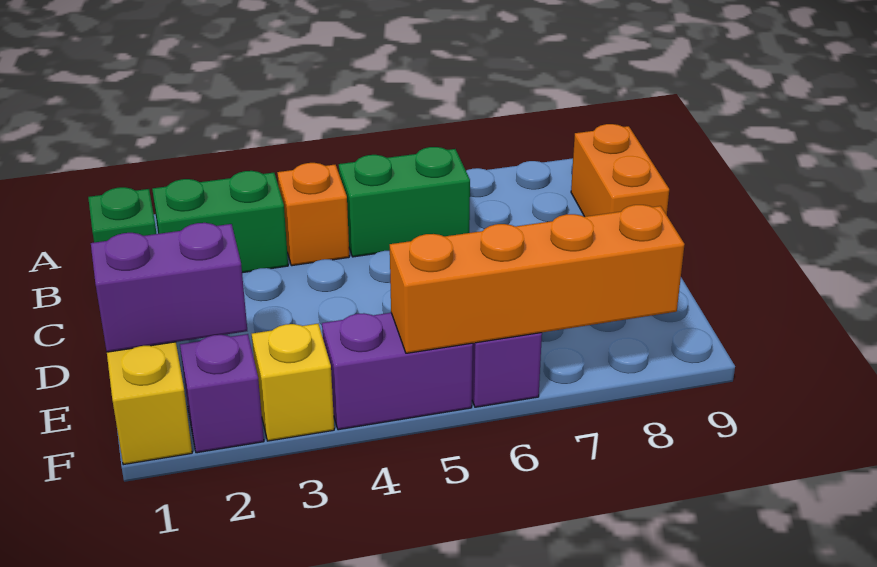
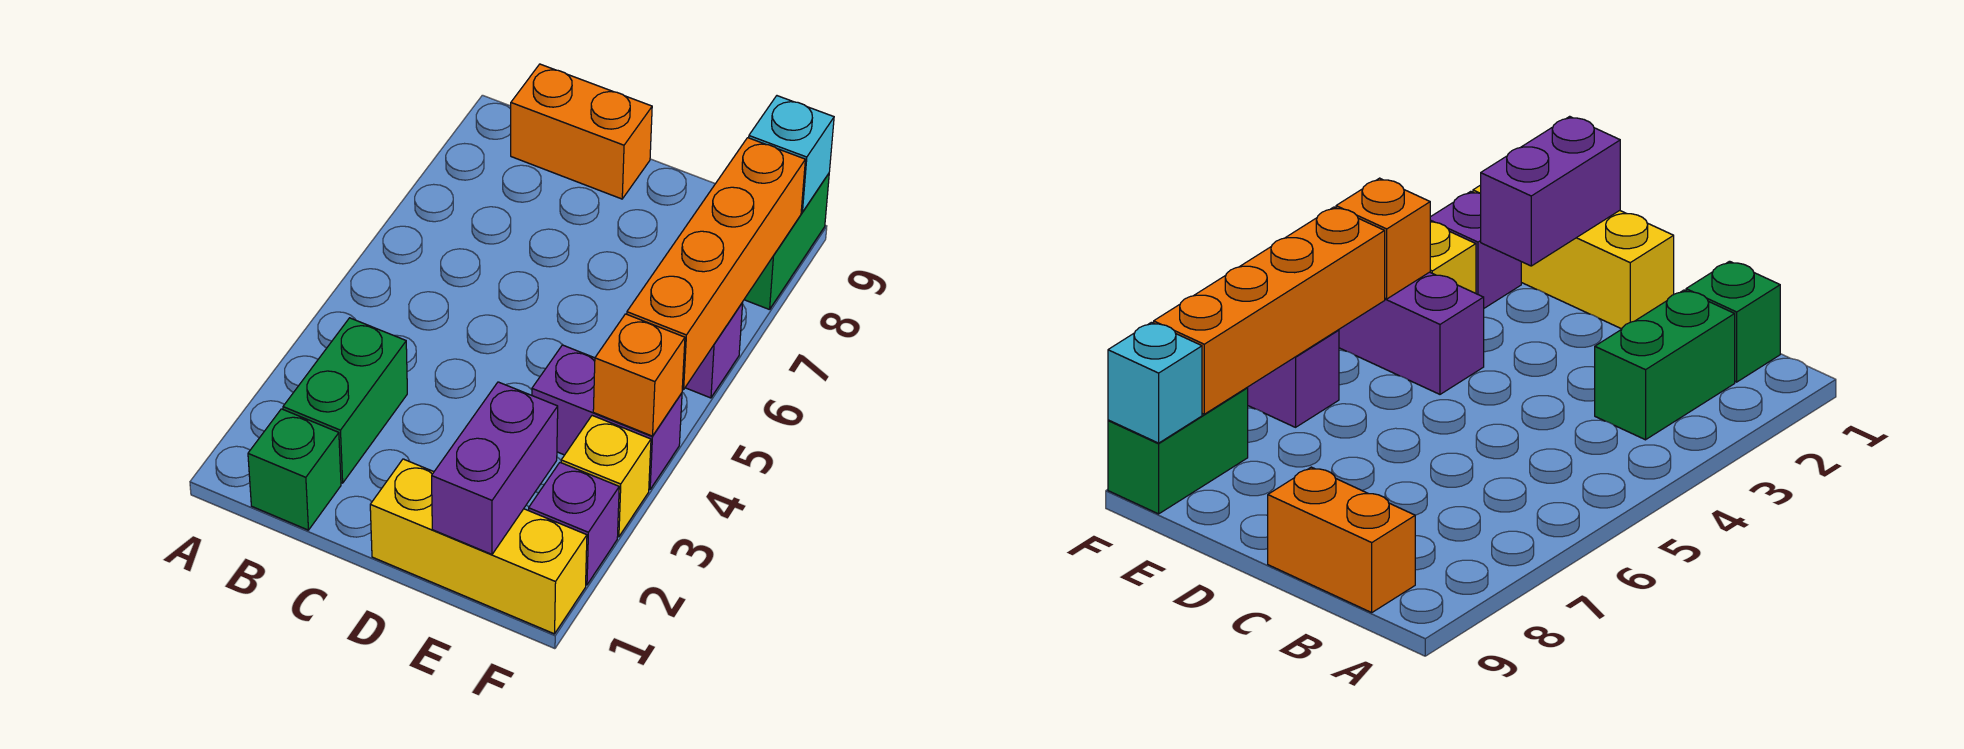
orange brick B4 level 1 -> orange brick F4 level 2
green brick B5:B6 level 1 -> green brick F8:F9 level 1
purple brick F4:F5 level 1 -> purple brick E4:F4 level 1
none -> cyan brick F9 level 2

